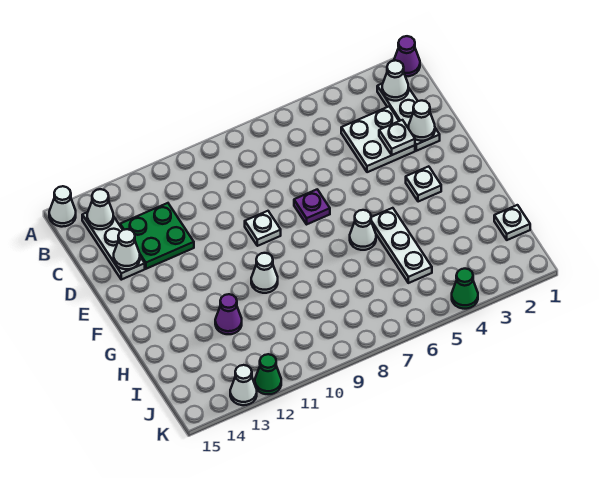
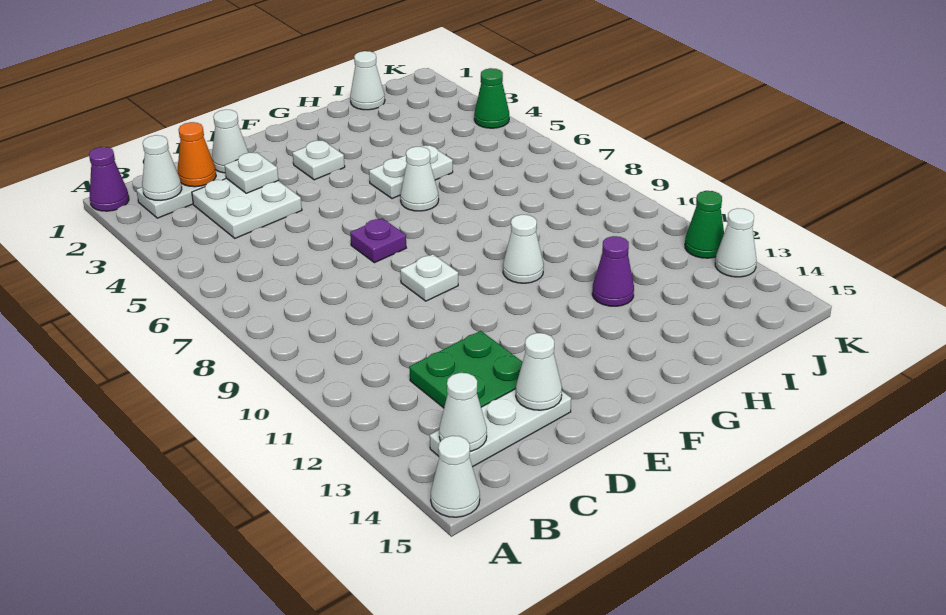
none -> orange cone C2 level 2
white plate G5:I5 level 1 -> white plate G5:H5 level 1
white plate I1 level 1 -> white cone I1 level 1

